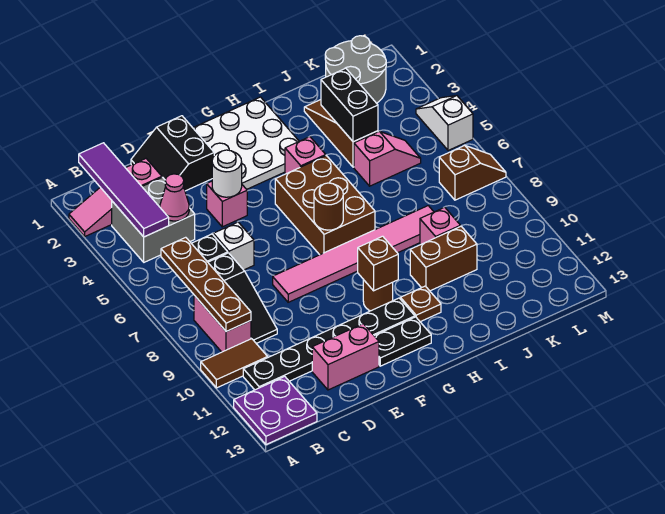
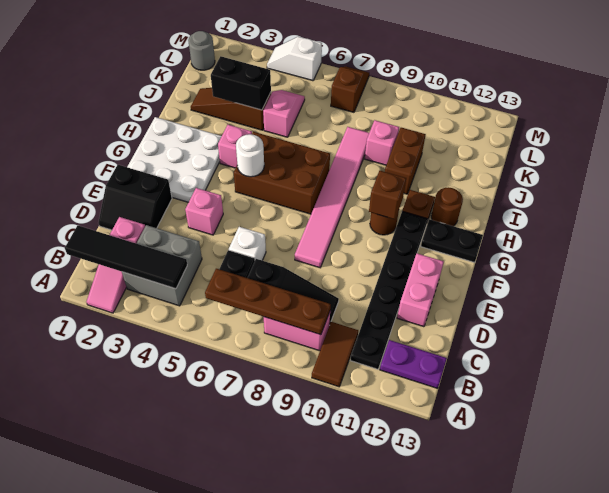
purple plate A12:B13 level 1 -> purple plate B12:B13 level 1
purple tile B1:B4 level 2 -> black tile B1:B4 level 2
pink cone C4 level 2 -> none
white round brick E4 level 2 -> white round brick G5 level 2
black plate F12:G12 level 1 -> black plate G12:G13 level 1
brown round brick G7 level 2 -> brown round brick H12 level 1
grey round brick K1:L2 level 1 -> grey round brick L1 level 1

